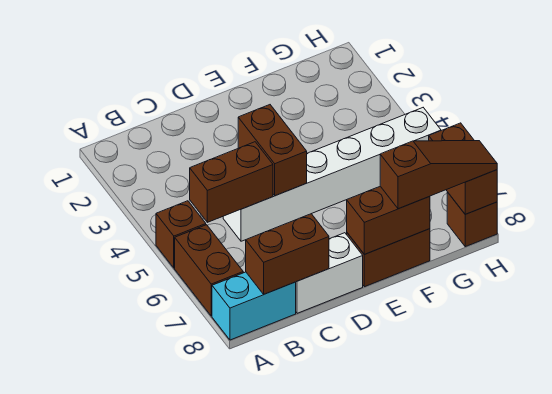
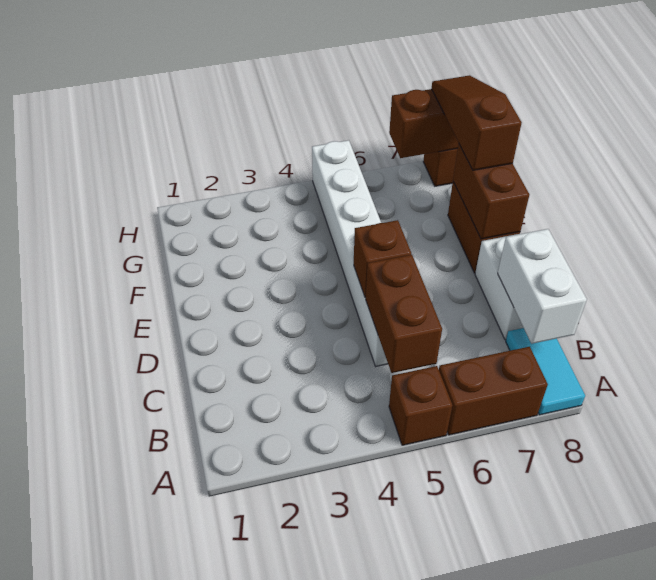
cyan brick A8:B8 level 1 -> cyan tile A8:B8 level 1
brown brick B8:C8 level 2 -> white brick B8:C8 level 2
brown brick D4:D5 level 2 -> brown brick D5 level 2

